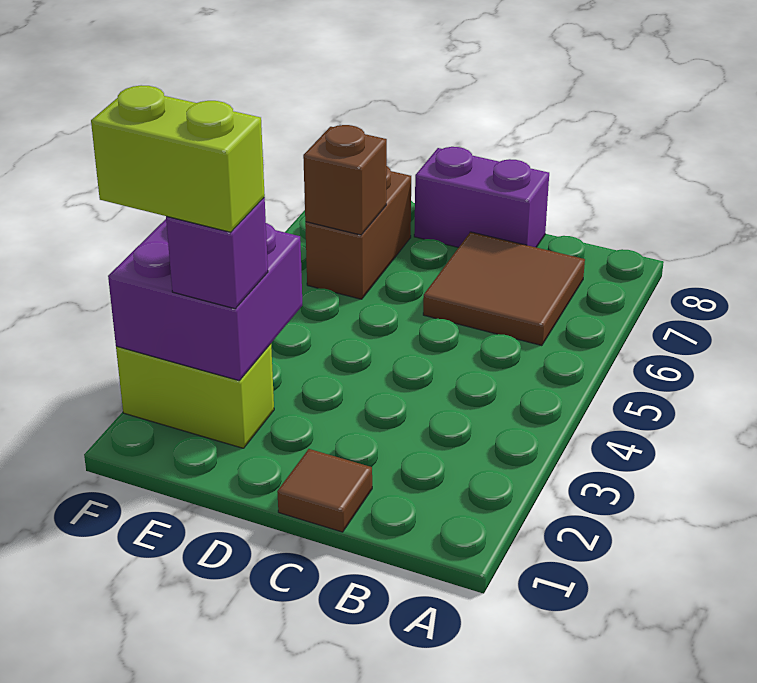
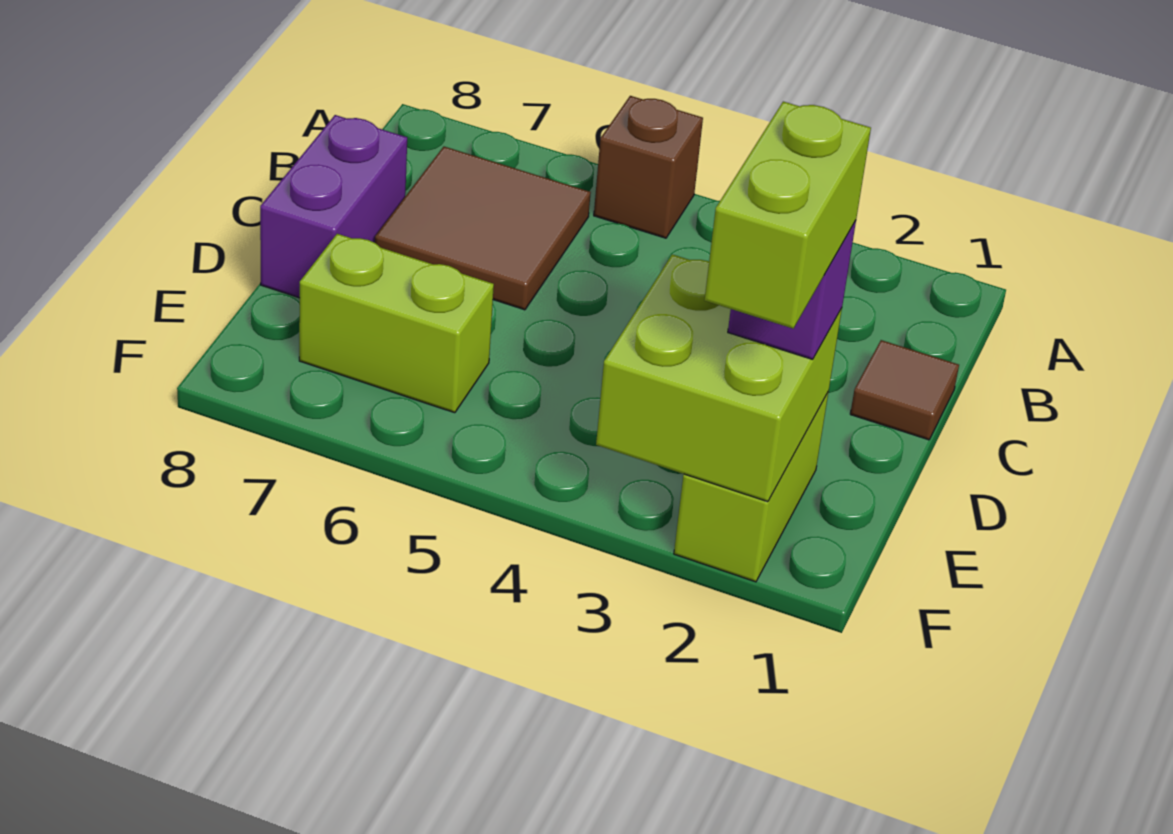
purple brick E2:F3 level 2 -> lime brick E2:F3 level 2
brown brick E6:E7 level 1 -> lime brick E6:E7 level 1
brown brick E6 level 2 -> brown brick A5 level 1

